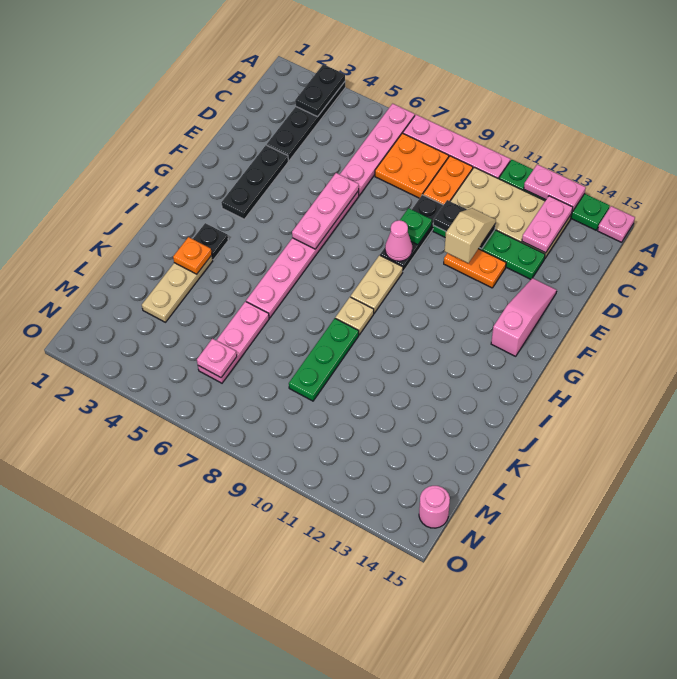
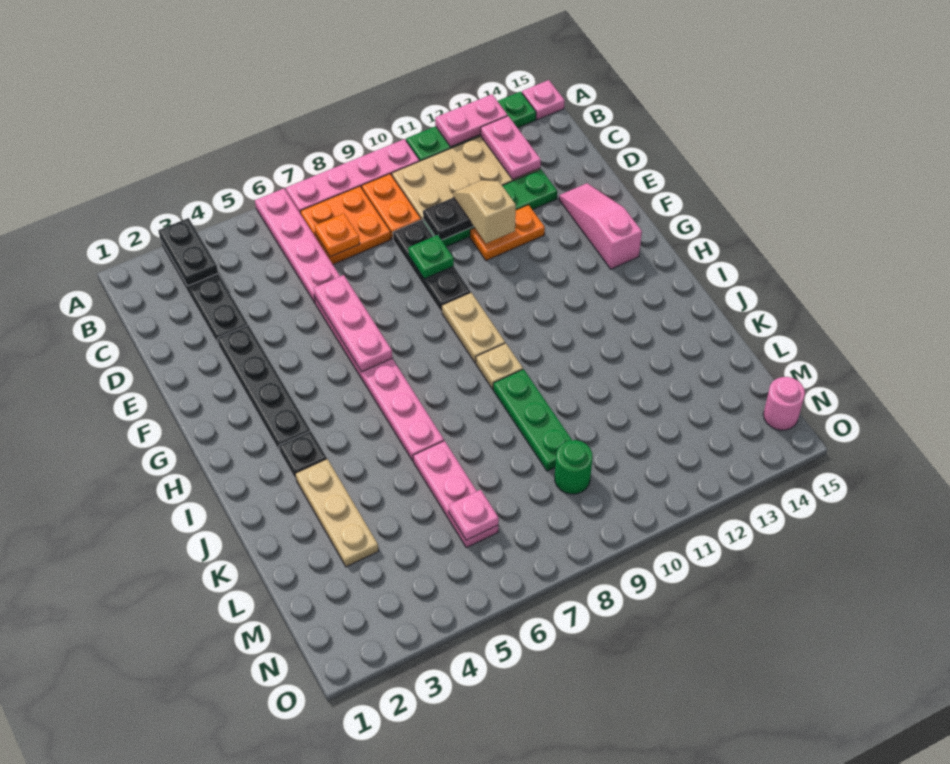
black plate E3:G3 level 1 -> black plate E3:H3 level 1
pink cone F9 level 2 -> none
orange plate J3 level 2 -> orange plate C7 level 2
none -> green round brick M9 level 1

